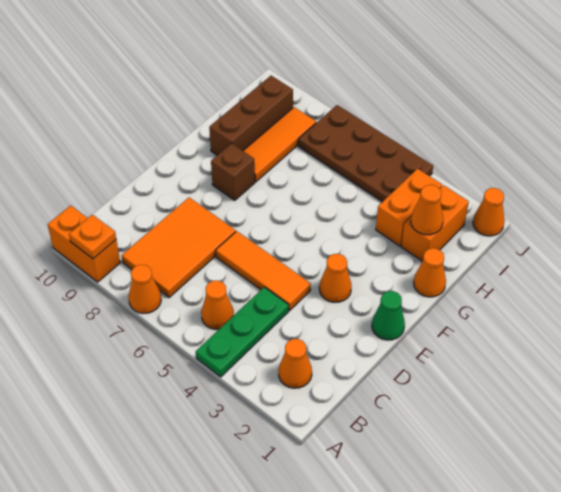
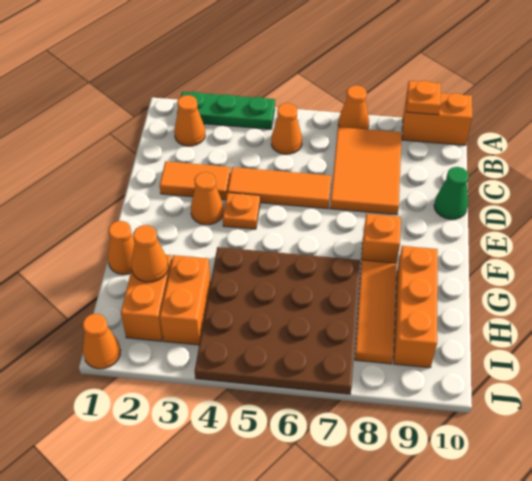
green plate A4:C4 level 1 -> green plate A2:A4 level 1
none -> orange tile D2:D3 level 1
green cone E1 level 1 -> green cone D10 level 1
none -> orange plate E4 level 1
brown brick F8 level 1 -> orange brick F8 level 1
brown brick G9:I9 level 1 -> orange brick G9:I9 level 1
brown plate I4:J7 level 1 -> brown plate G4:J7 level 1

